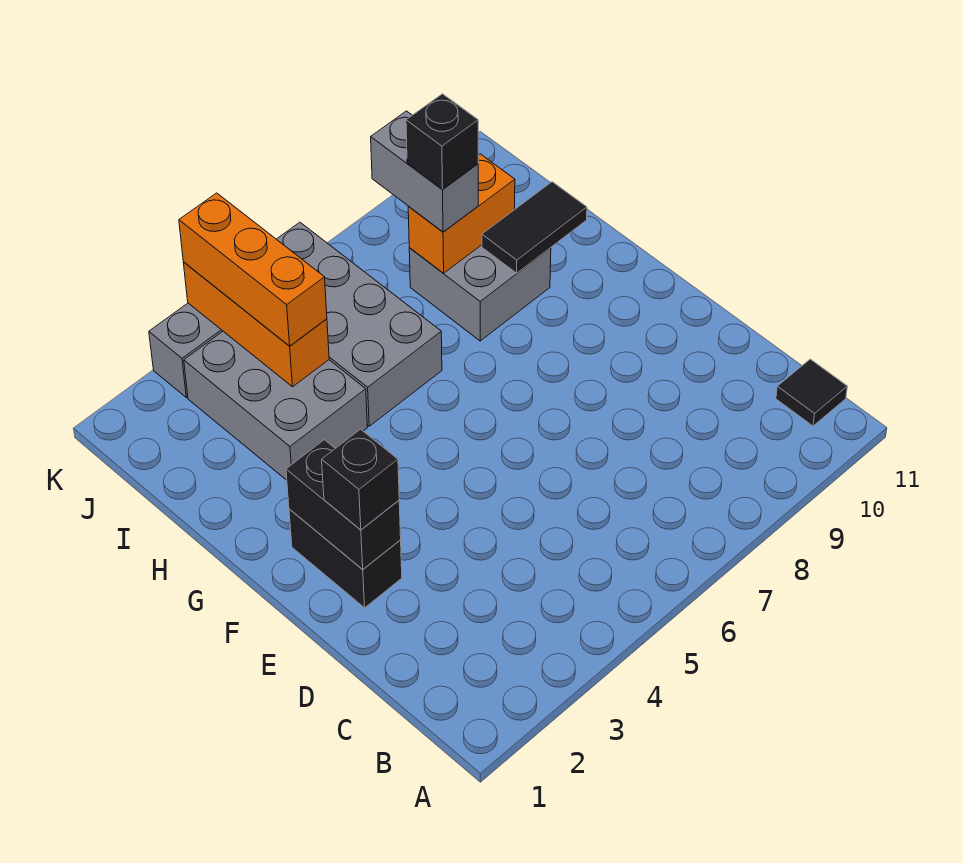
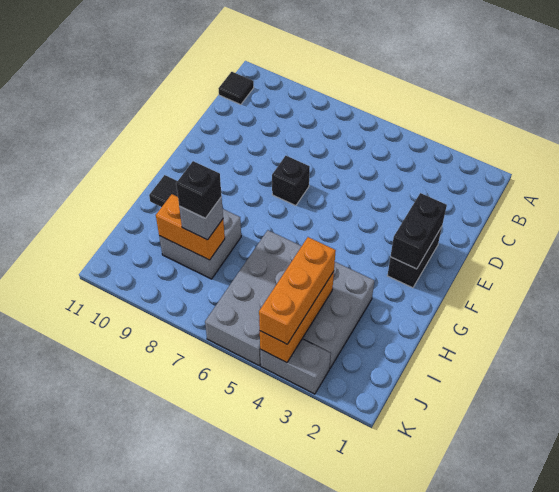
black brick E2 level 3 -> black brick E7 level 1
grey brick I8:J8 level 3 -> grey brick I8 level 3

